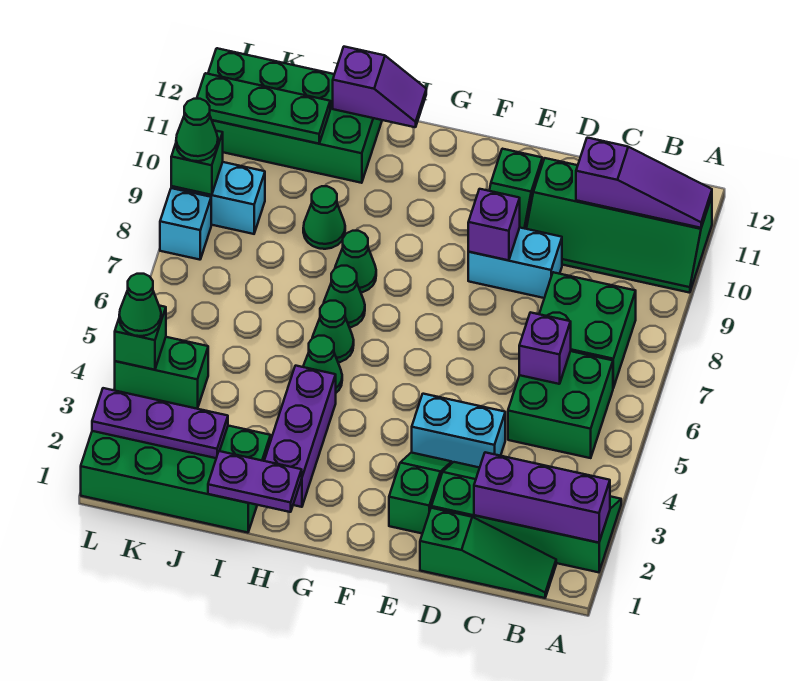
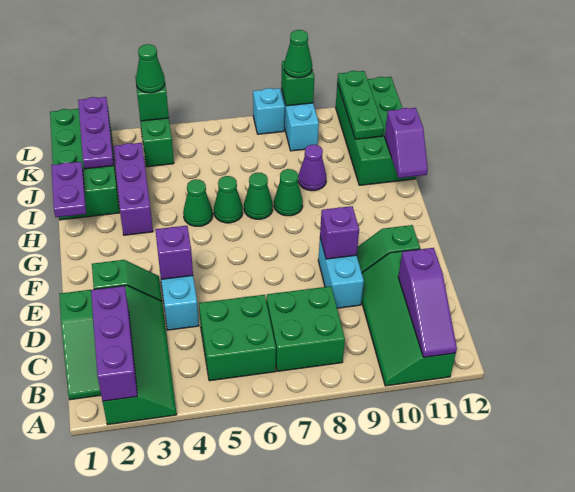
purple brick C6 level 2 -> purple brick E4 level 2
purple brick H2:H4 level 1 -> purple brick H3:J3 level 1
green cone I9 level 1 -> purple cone I9 level 1

